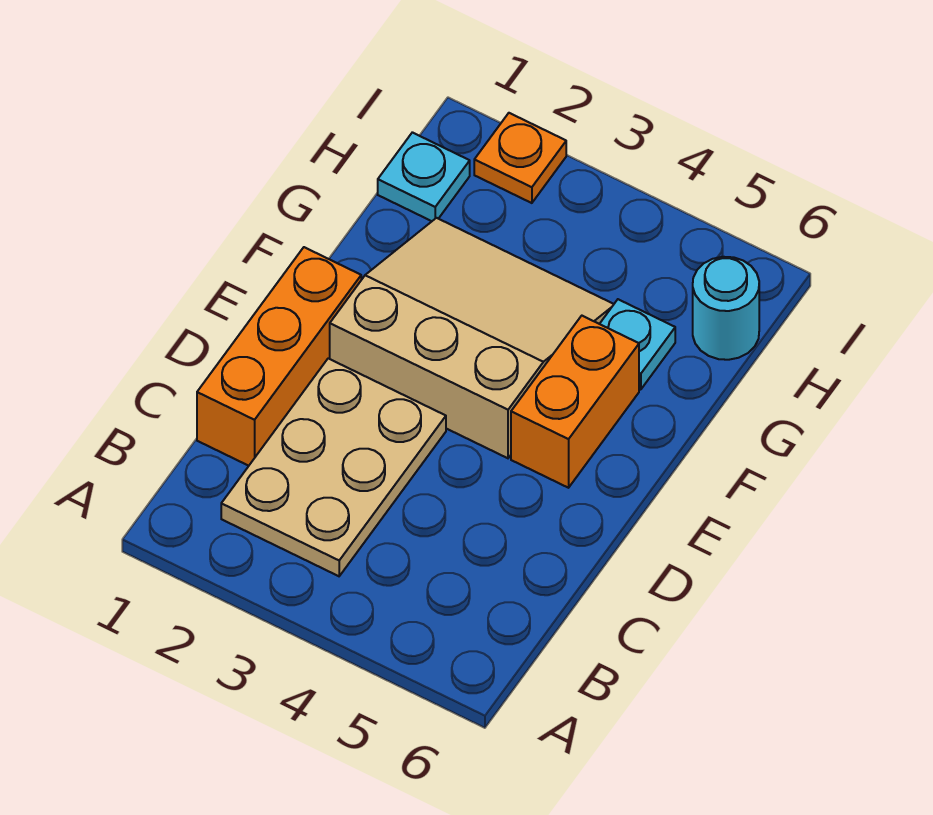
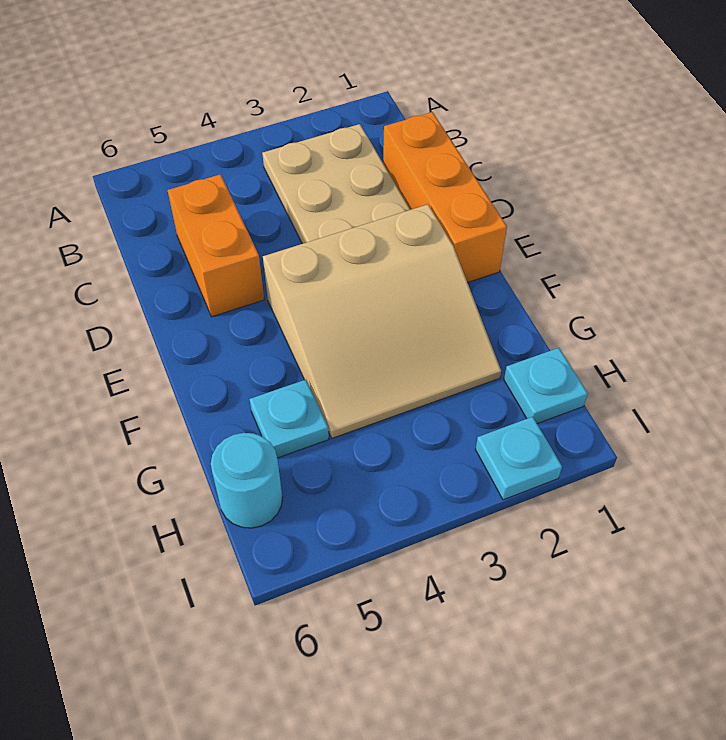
orange brick E5:F5 level 1 -> orange brick C5:D5 level 1
orange plate I2 level 1 -> cyan plate I2 level 1

